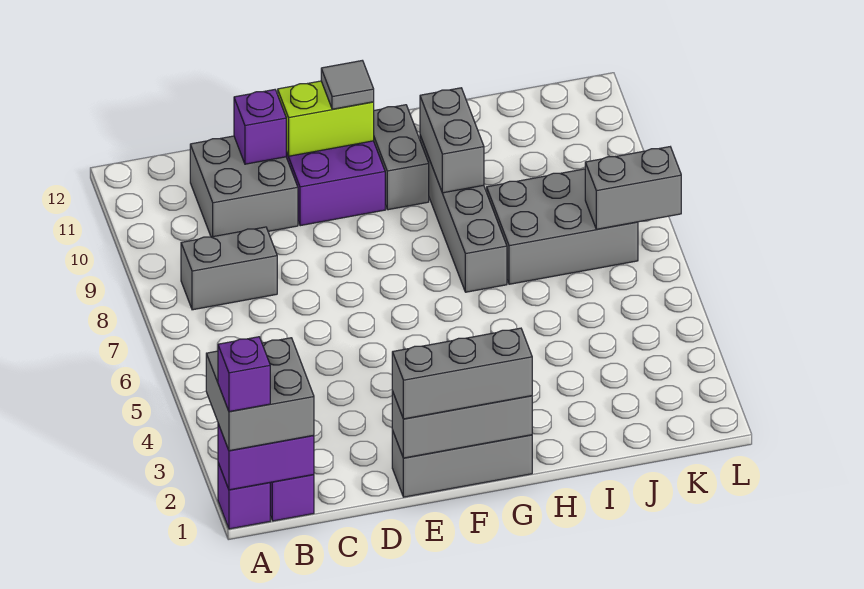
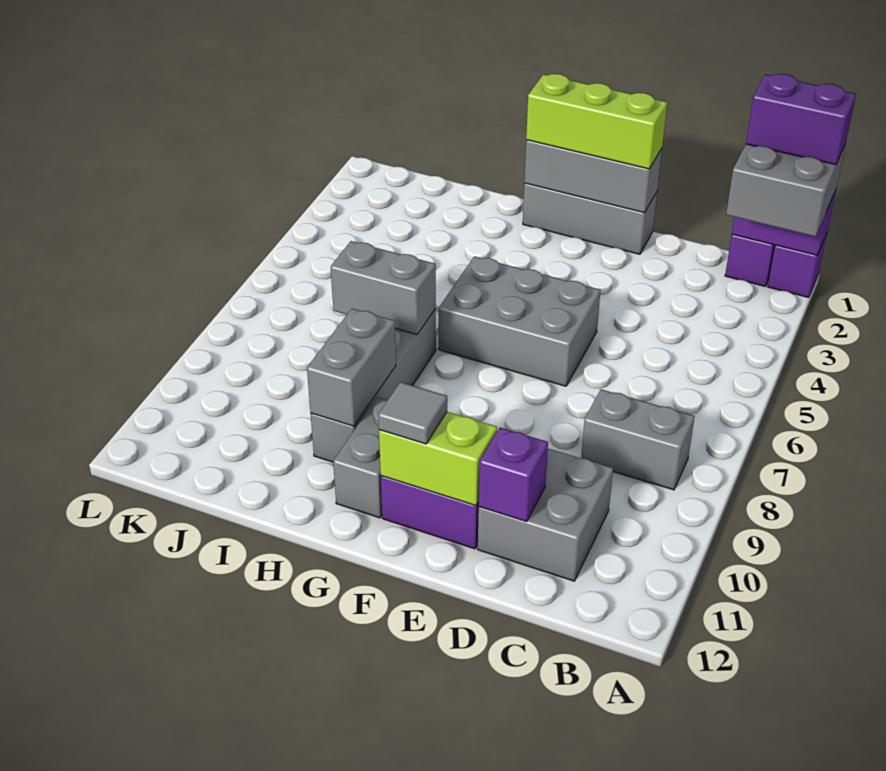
purple brick A1 level 4 -> purple brick A1:B1 level 4
grey brick E1:G1 level 3 -> lime brick E1:G1 level 3
grey brick I7:K8 level 1 -> grey brick E5:G6 level 1
grey brick K7:L7 level 2 -> grey brick H7:I7 level 2

